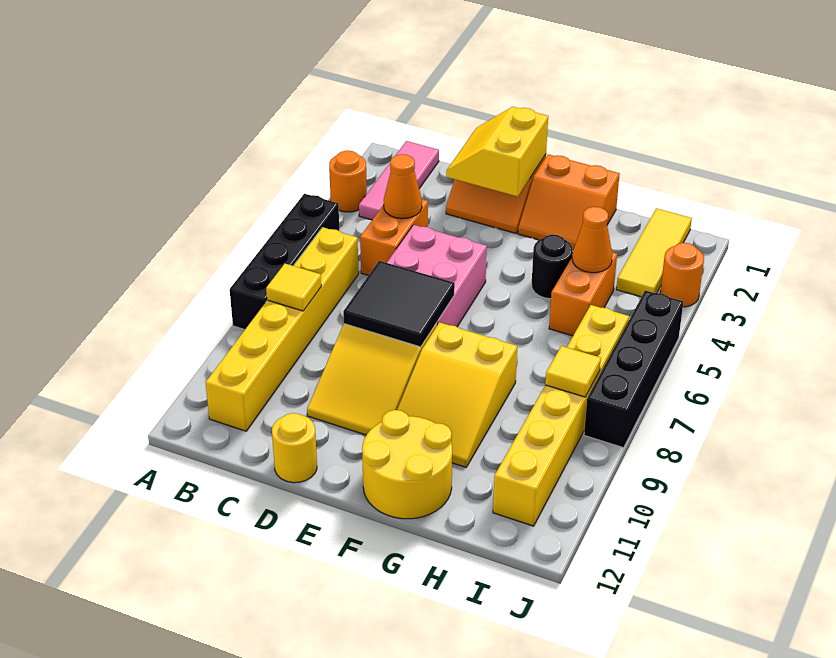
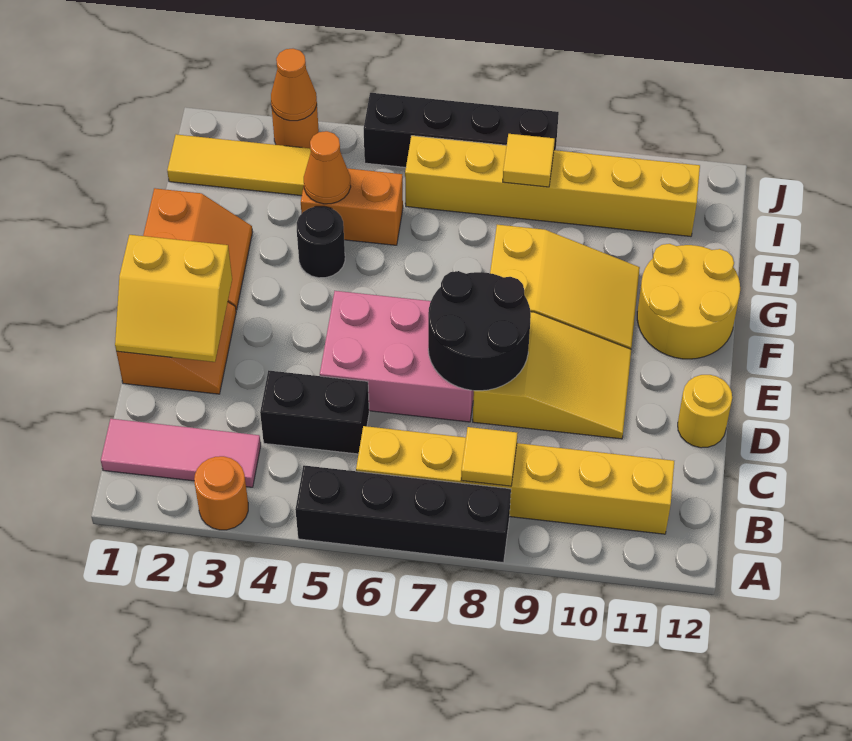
orange brick C4:C5 level 1 -> black brick C4:C5 level 1
orange cone C4 level 2 -> orange cone J3 level 2
black tile D7:E8 level 2 -> black round brick D7:E8 level 2

